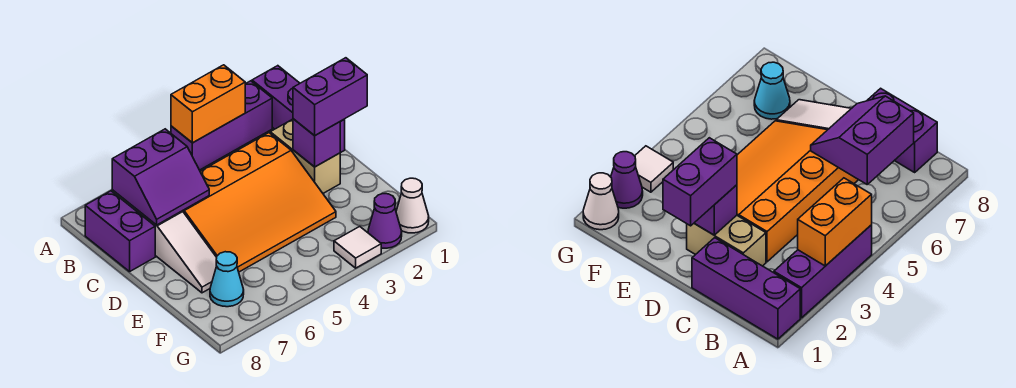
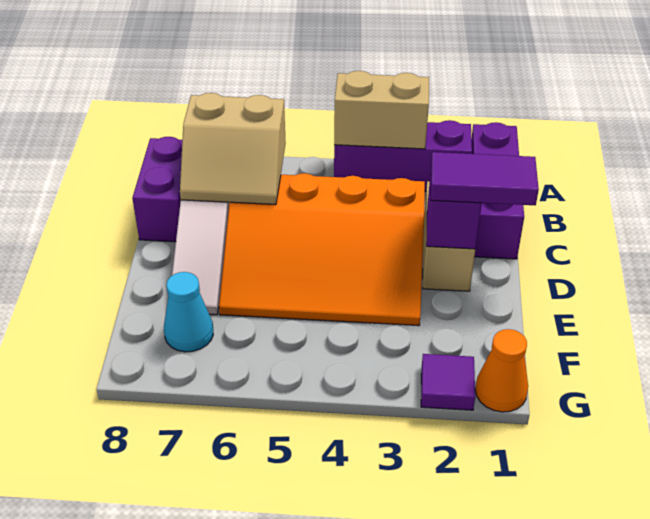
orange brick A3:A4 level 2 -> tan brick A3:A4 level 2
purple slope B6:C7 level 2 top B -> tan slope B6:C7 level 2 top B
purple brick D1:D2 level 3 -> purple tile D1:D2 level 3
white cone G1 level 1 -> orange cone G1 level 1
purple cone G2 level 1 -> purple tile G2 level 1
white tile G3 level 1 -> none

